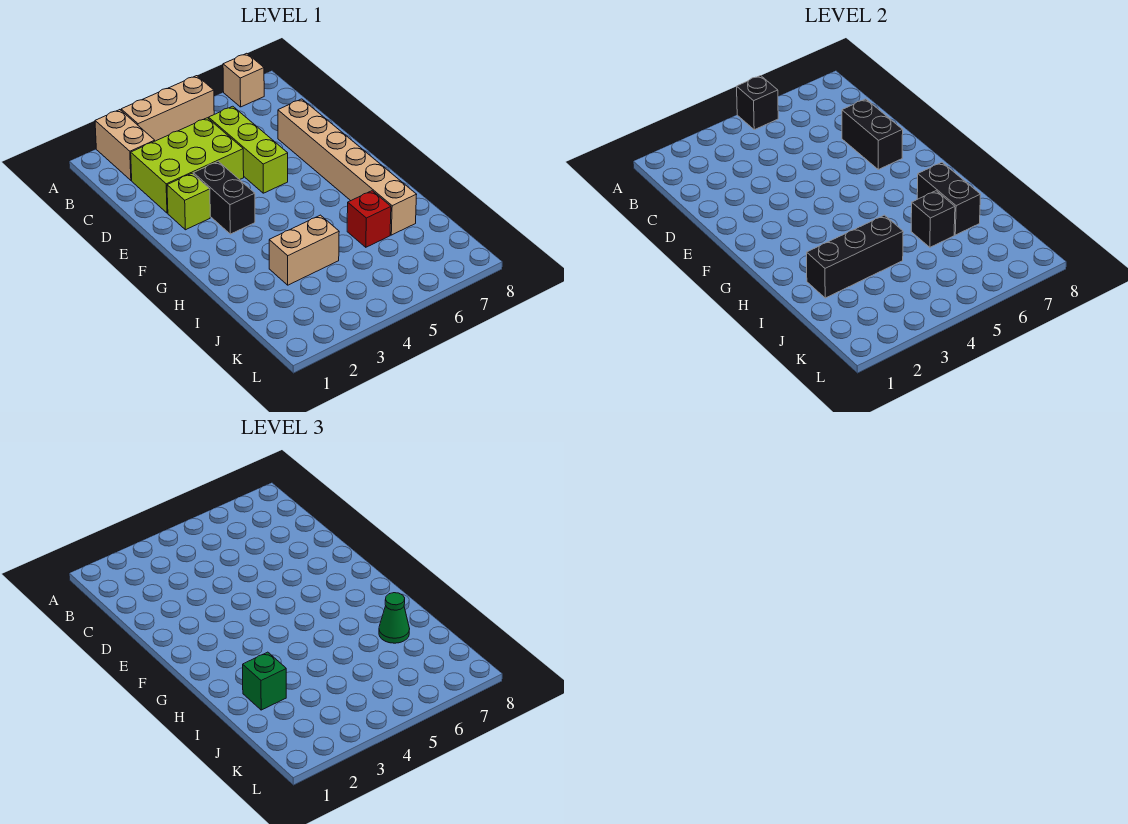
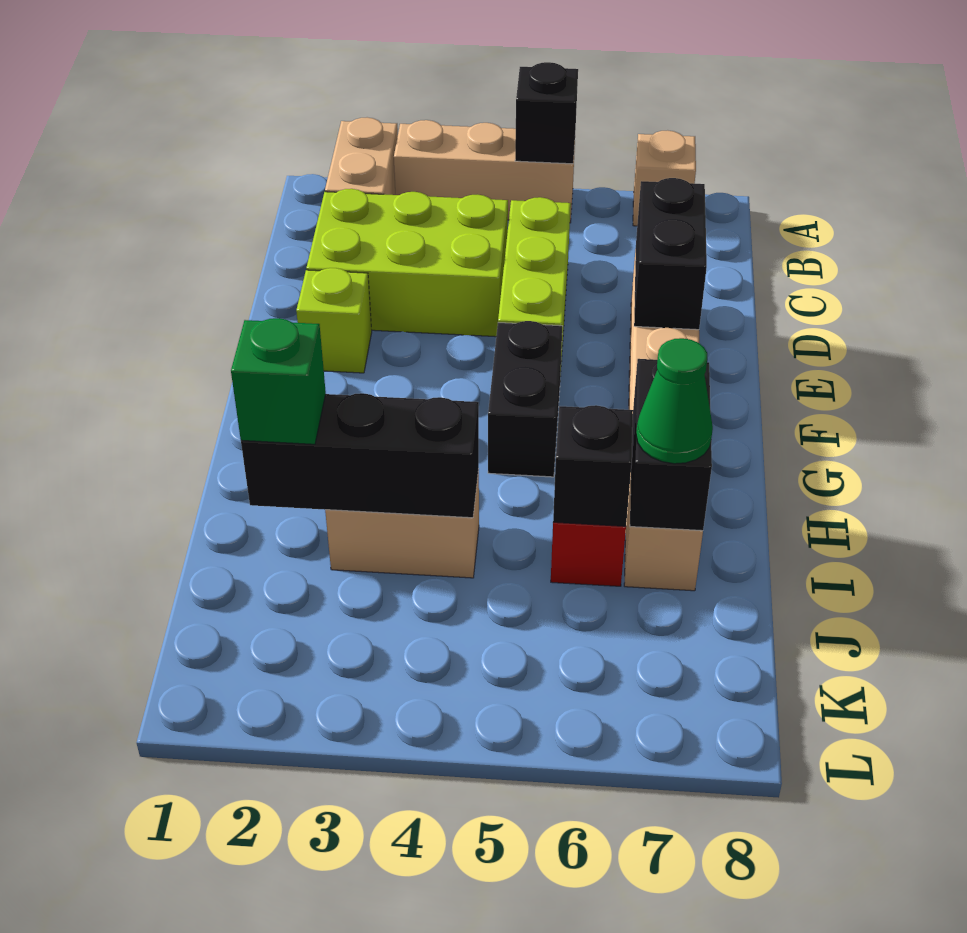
black brick E3:F3 level 1 -> black brick F5:G5 level 1

